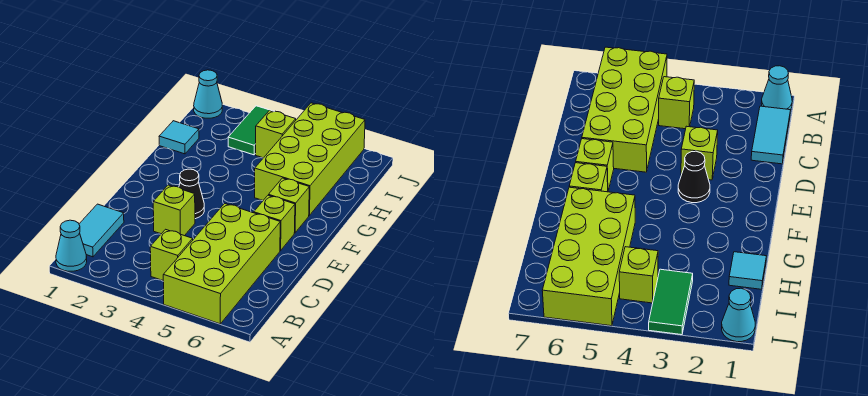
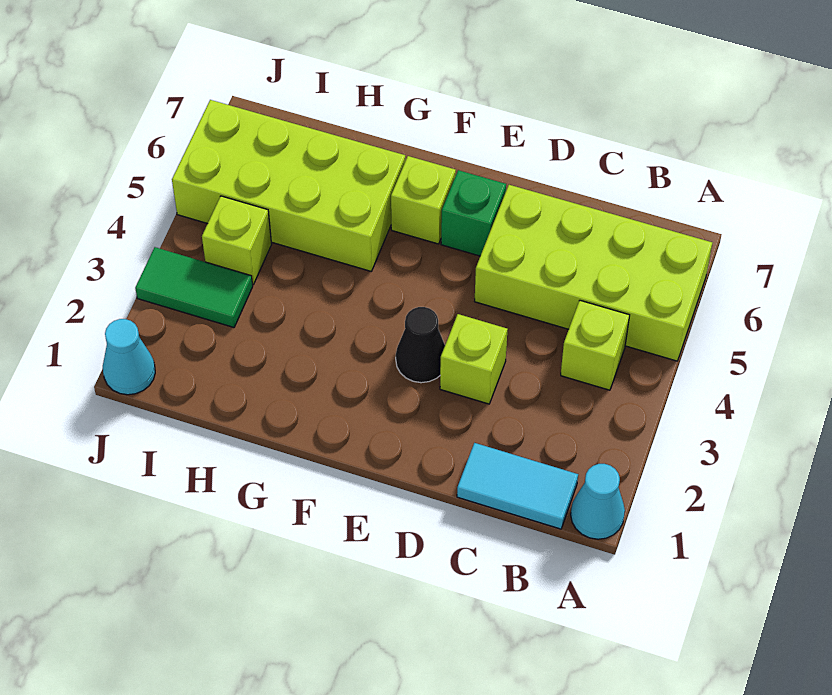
lime brick E6 level 1 -> green brick E6 level 1
cyan tile H1 level 1 -> none

